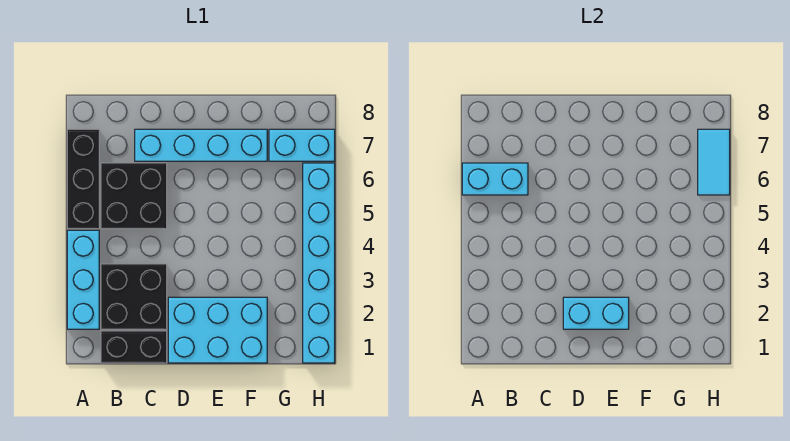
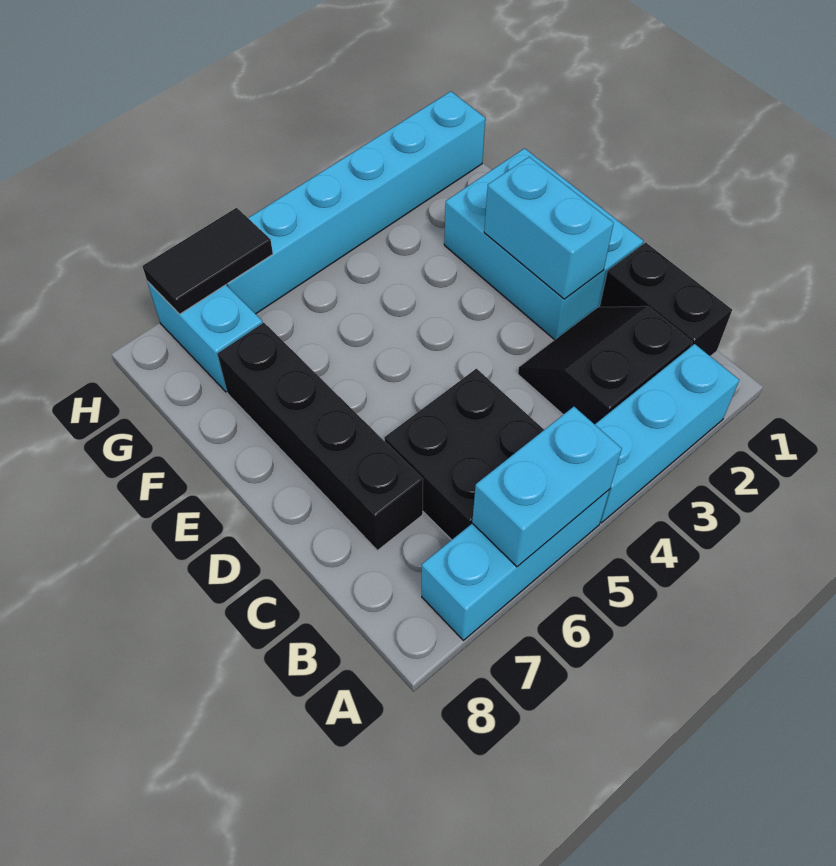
black brick A5:A7 level 1 -> cyan brick A5:A7 level 1
cyan brick A6:B6 level 2 -> cyan brick A5:A6 level 2
black brick B2:C3 level 1 -> black slope B2:C3 level 1 top B
cyan brick C7:F7 level 1 -> black brick C7:F7 level 1
cyan tile H6:H7 level 2 -> black tile H6:H7 level 2

